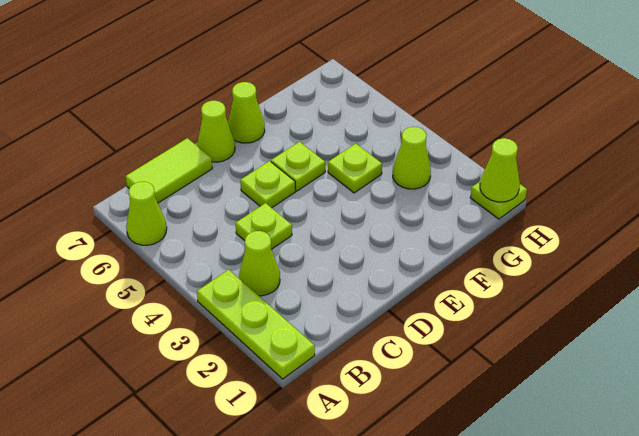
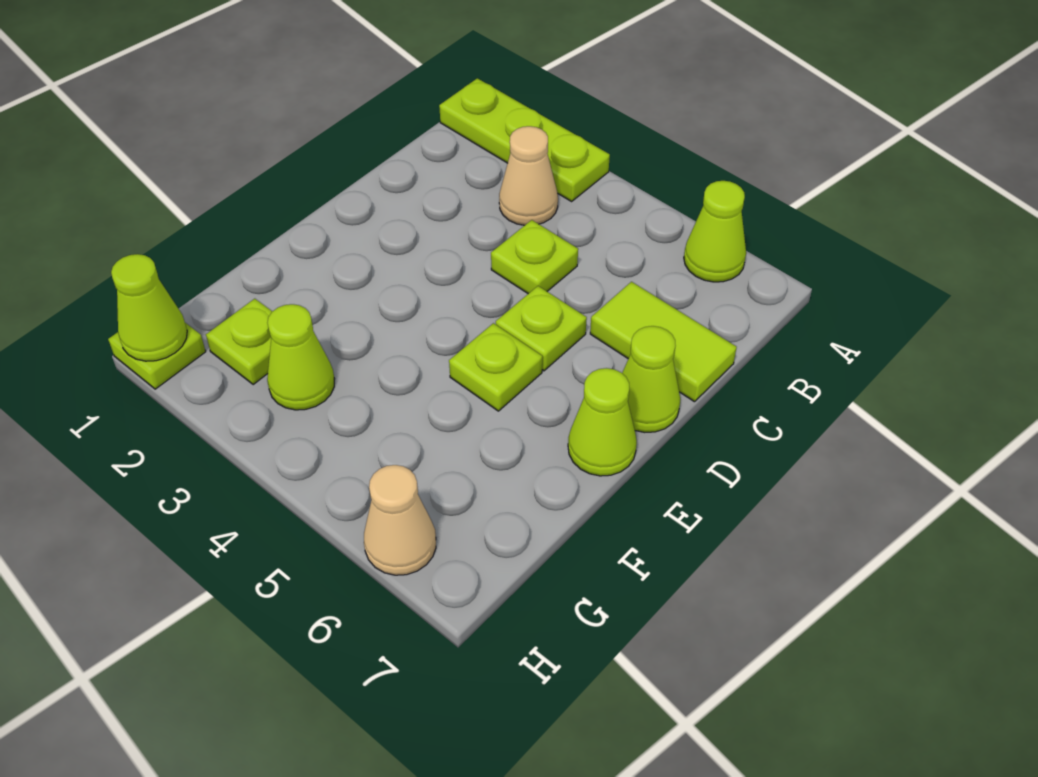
lime cone B3 level 1 -> tan cone B3 level 1
lime tile B7:C7 level 1 -> lime tile C6:C7 level 1
lime plate F4 level 1 -> lime plate G2 level 1
none -> tan cone H6 level 1

